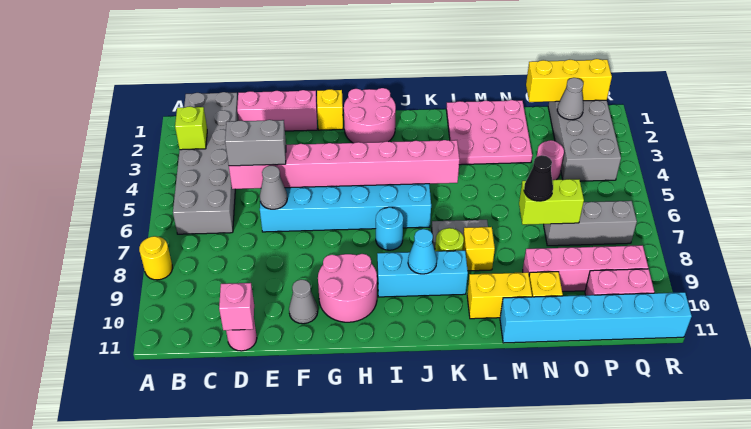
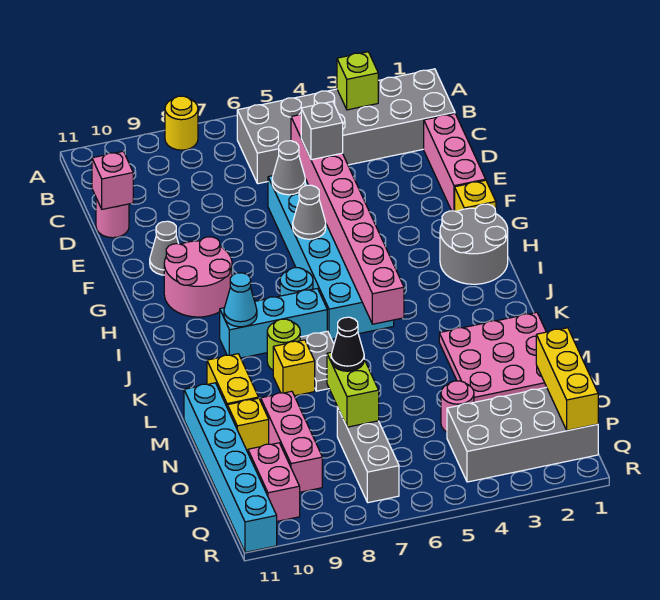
grey brick D5:E5 level 3 -> grey brick E5 level 3
pink round brick H1:I2 level 1 -> grey round brick H1:I2 level 1
cyan brick I9:K9 level 1 -> cyan brick J7:J9 level 1
pink brick N9:Q9 level 1 -> pink brick N9:P9 level 1
grey cone P2 level 2 -> grey cone G6 level 2

